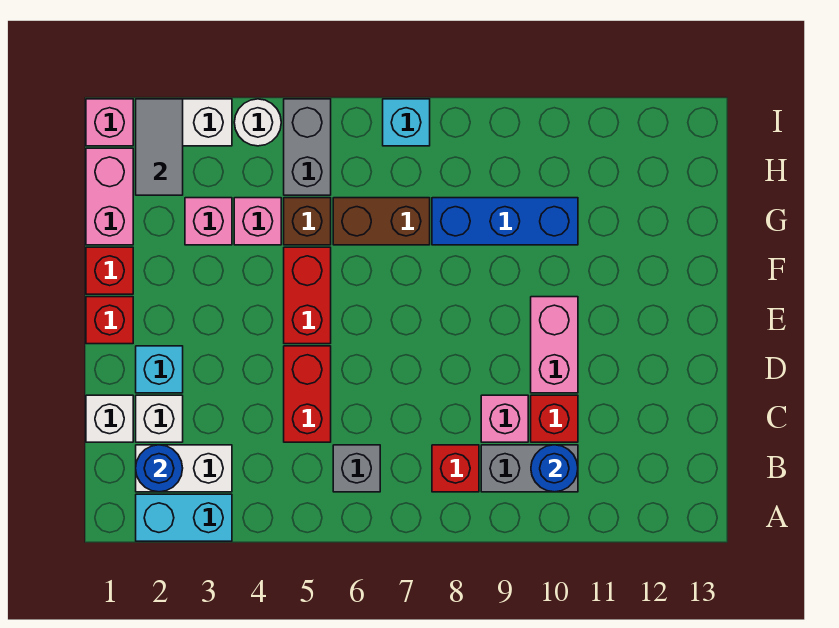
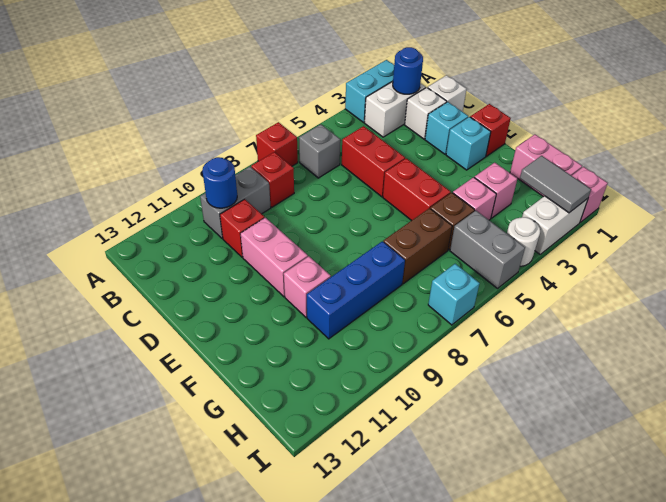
pink brick C9 level 1 -> pink brick F10 level 1
none -> cyan brick E2 level 1
red brick F1 level 1 -> red brick A7 level 1

